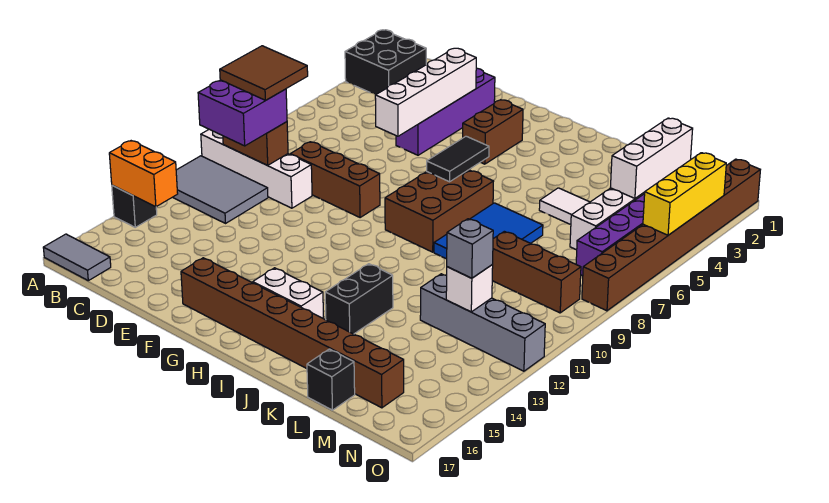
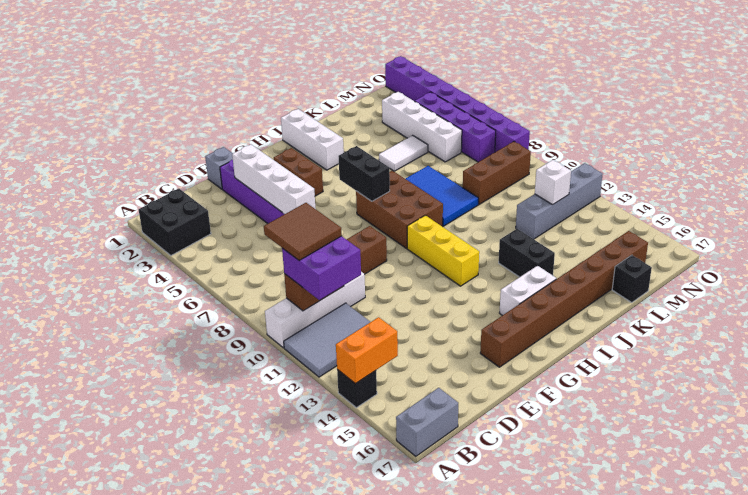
grey tile A17:B17 level 1 -> grey brick A17:B17 level 1
black tile H6:H7 level 2 -> black brick H6:H7 level 2
white brick M2:M4 level 2 -> white brick I1:I3 level 1
grey brick M12 level 3 -> grey brick E1 level 1
brown brick O1:O8 level 1 -> purple brick O1:O8 level 1
yellow brick O3:O5 level 2 -> yellow brick H10:H12 level 1

